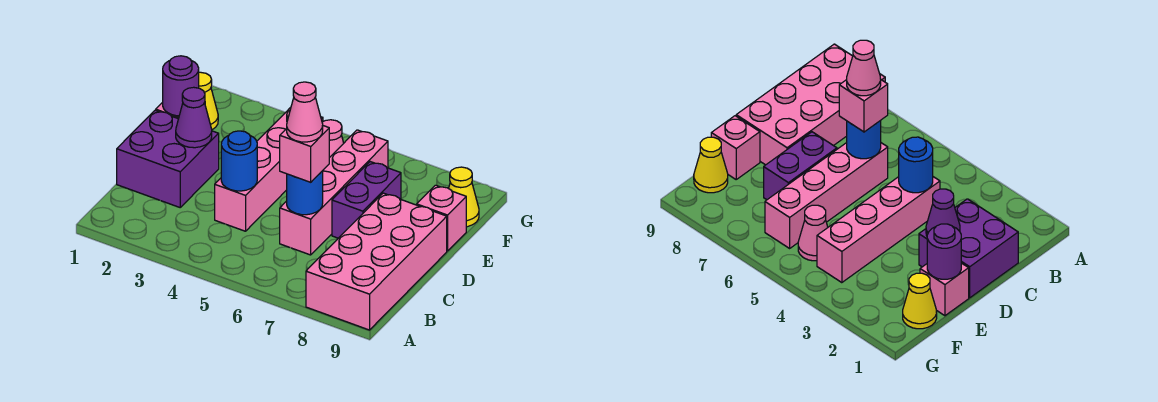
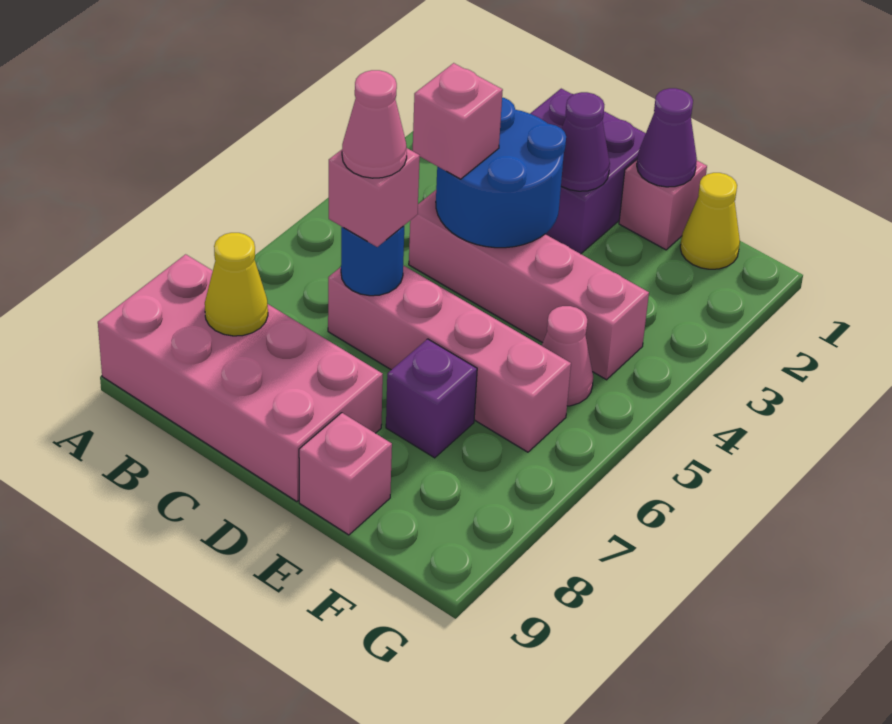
blue round brick C4 level 2 -> blue round brick C3:D4 level 2
none -> pink brick C4 level 3
purple brick D7:E7 level 1 -> purple brick E7 level 1
purple round brick E1 level 2 -> purple cone E1 level 2
yellow cone F9 level 1 -> yellow cone B8 level 2

